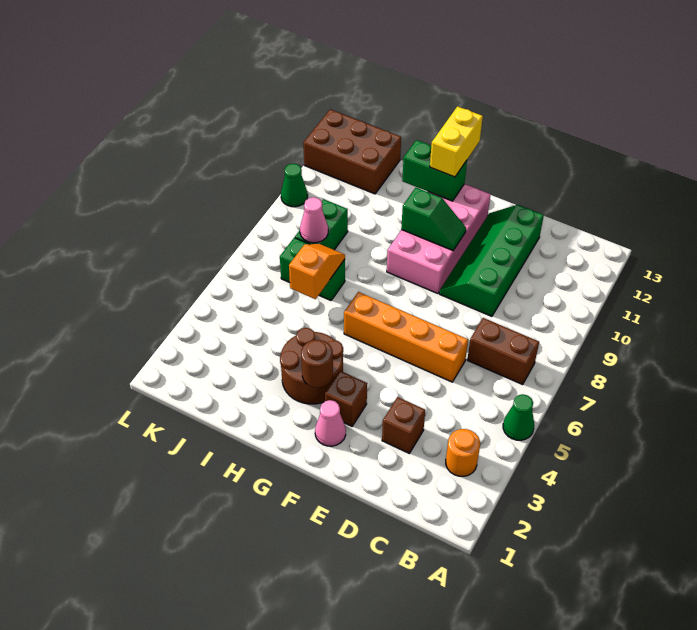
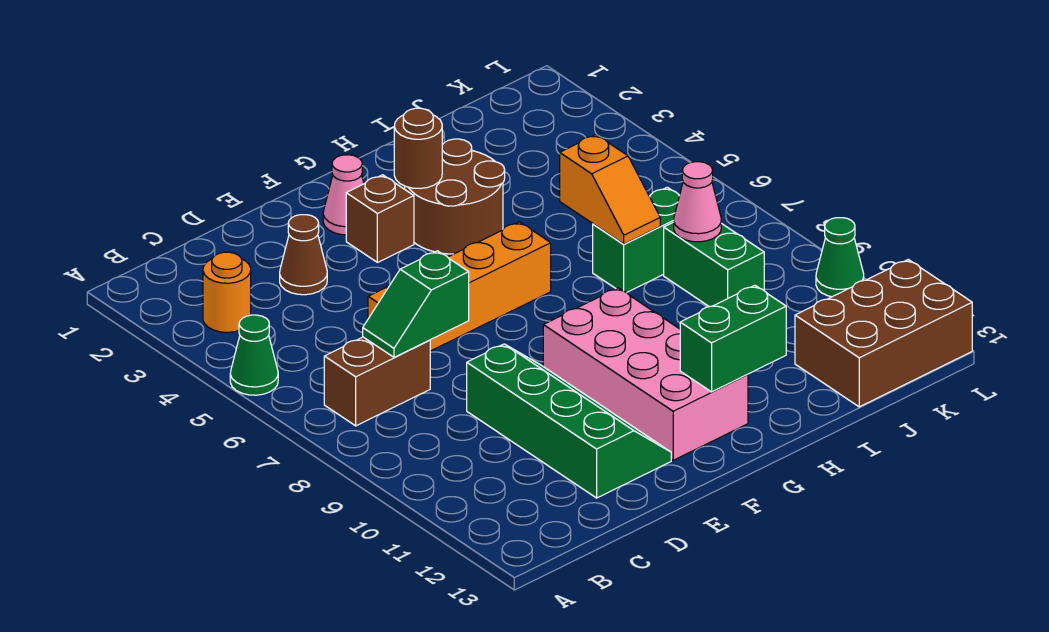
brown brick D3 level 1 -> brown cone D3 level 1
green slope F10:G10 level 2 top G -> green slope C7:D7 level 2 top D
yellow brick G12:G13 level 3 -> none

